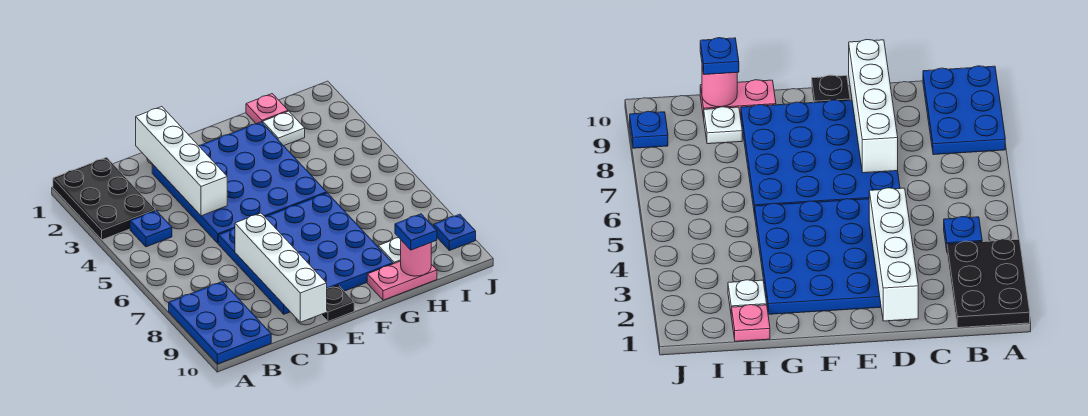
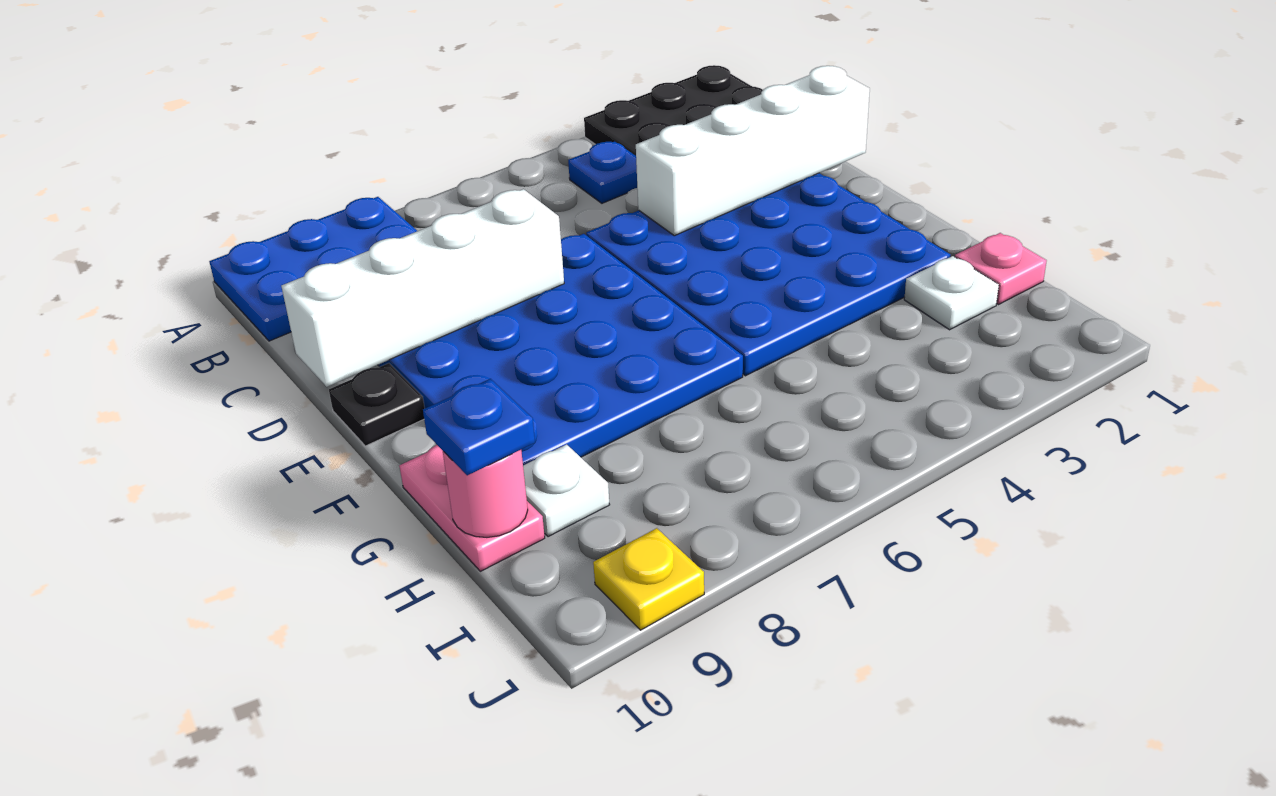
blue plate J9 level 1 -> yellow plate J9 level 1

